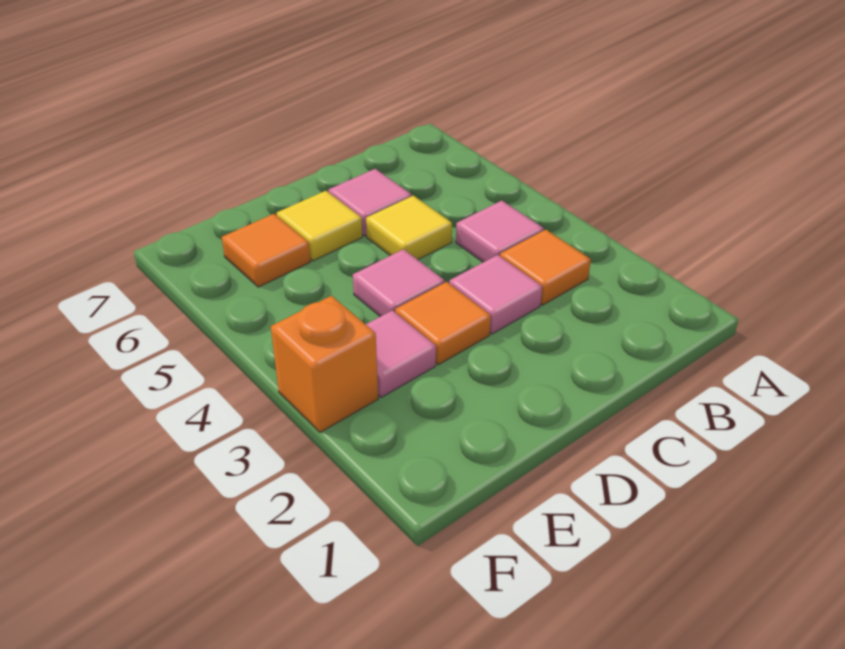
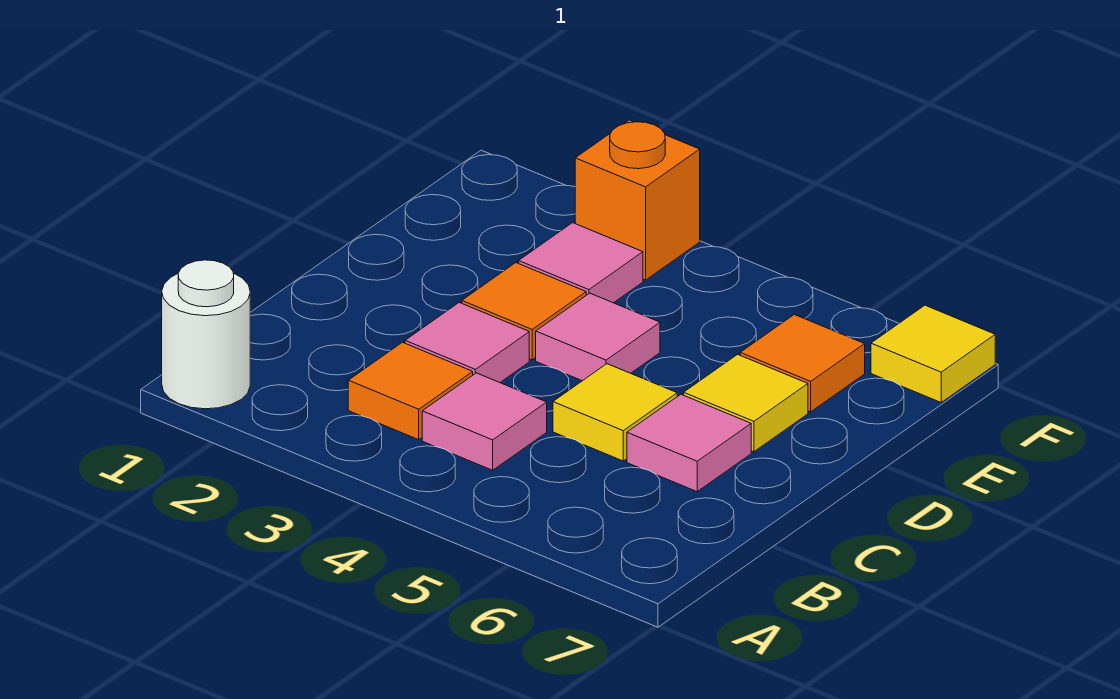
none -> white round brick A1 level 1
none -> yellow tile F7 level 1

